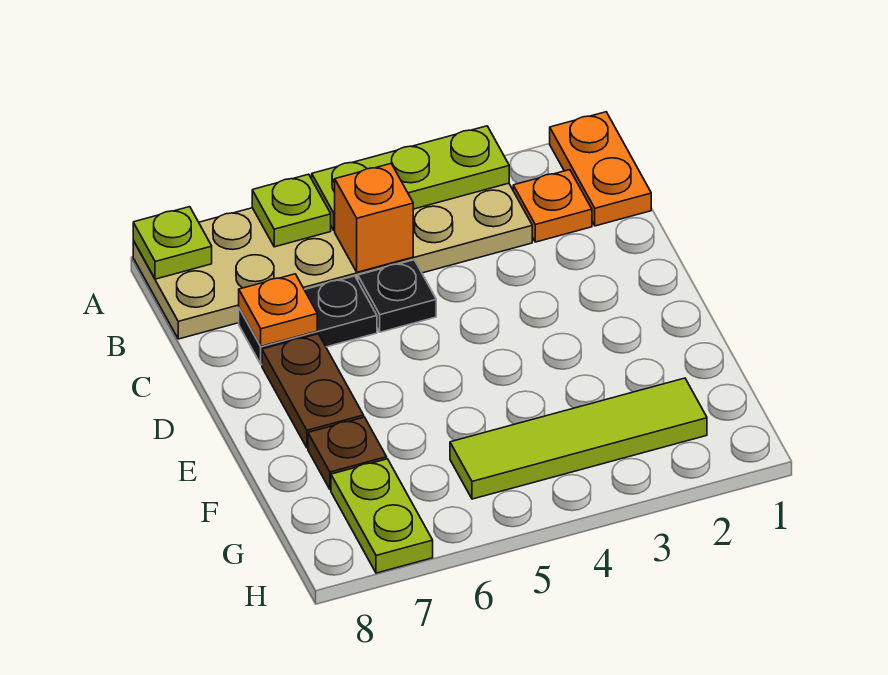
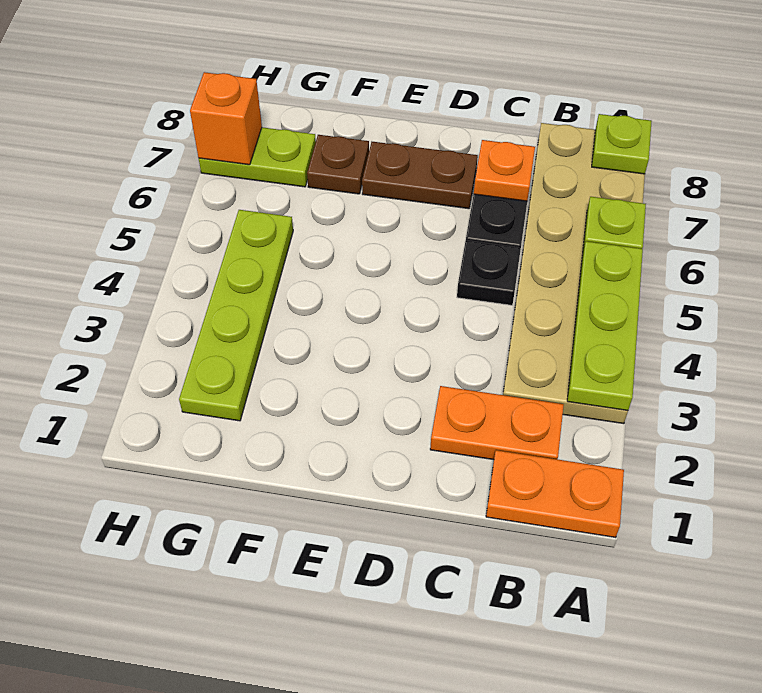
orange plate B2 level 1 -> orange plate B2:C2 level 1
orange brick B5 level 2 -> orange brick H7 level 2
lime tile G2:G5 level 1 -> lime plate G2:G5 level 1

